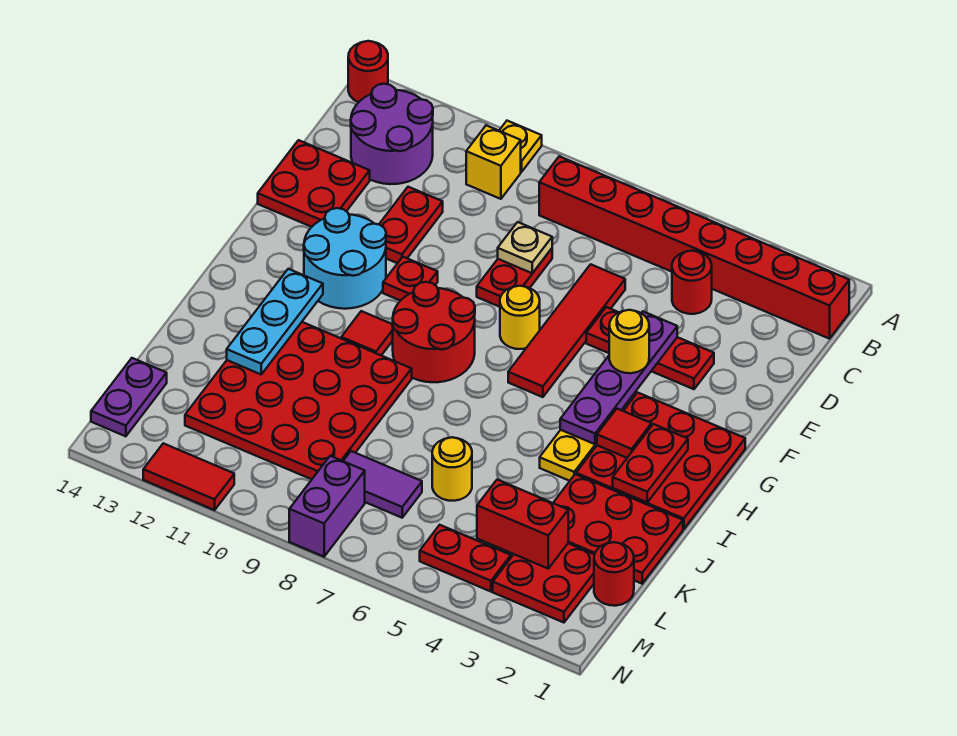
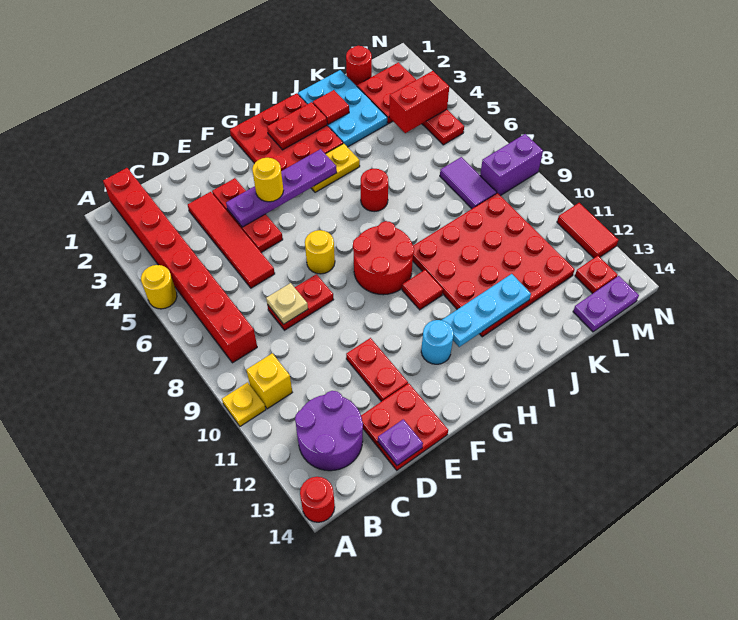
red round brick C4 level 1 -> red round brick I6 level 1
red tile D6:G6 level 1 -> red tile D3:D6 level 1
red plate D11:E11 level 1 -> red plate E11:E12 level 1
none -> purple plate D14 level 2
red plate F10 level 1 -> red plate M13 level 1
cyan round brick F11:G12 level 1 -> cyan round brick G12 level 1
red tile H3 level 2 -> red tile J2 level 2
red plate J1:K3 level 1 -> cyan plate J1:K3 level 1
yellow round brick K6 level 1 -> yellow round brick A5 level 1
red brick L3:L4 level 2 -> red brick L4:M4 level 2

